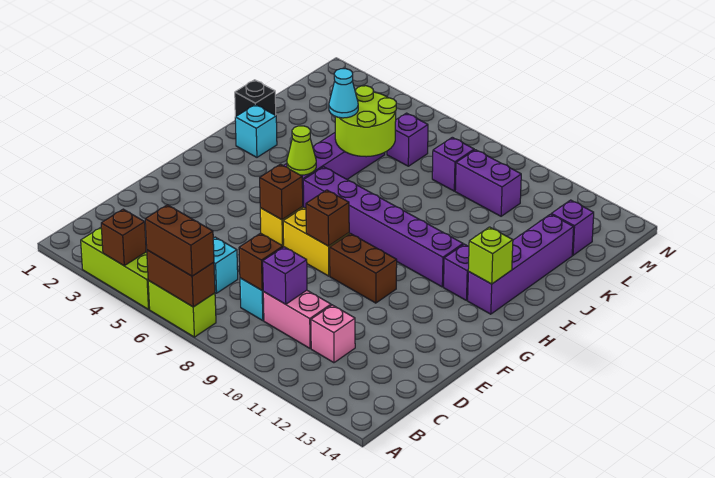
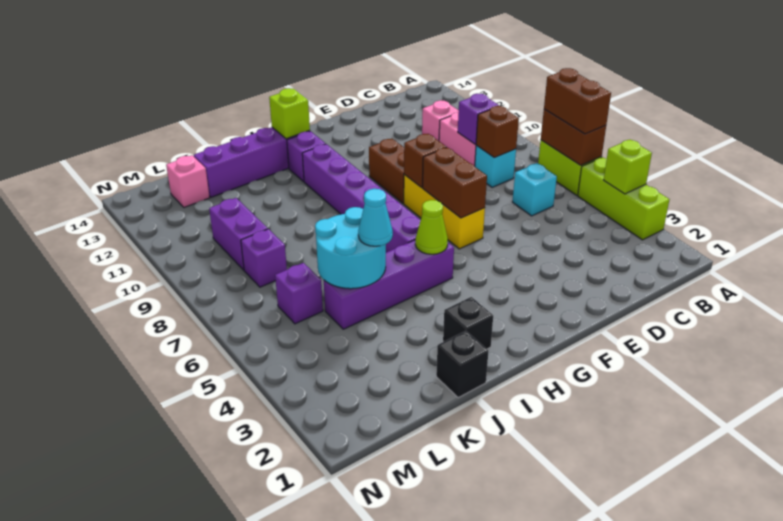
brown brick A4 level 2 -> lime brick A4 level 2
brown brick F6 level 2 -> brown brick F6:F7 level 2
cyan brick I2 level 1 -> black brick I2 level 1
lime round brick J5:K6 level 2 -> cyan round brick J5:K6 level 2
purple brick L13 level 1 -> pink brick L13 level 1

